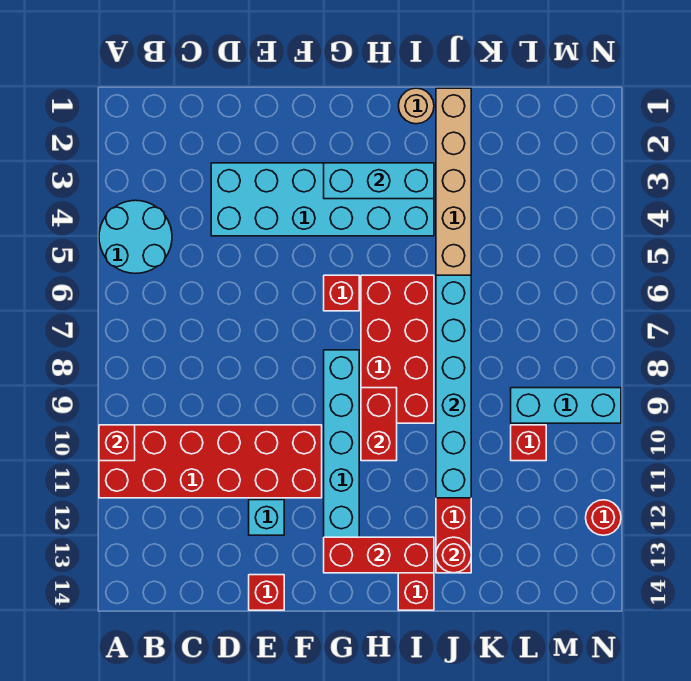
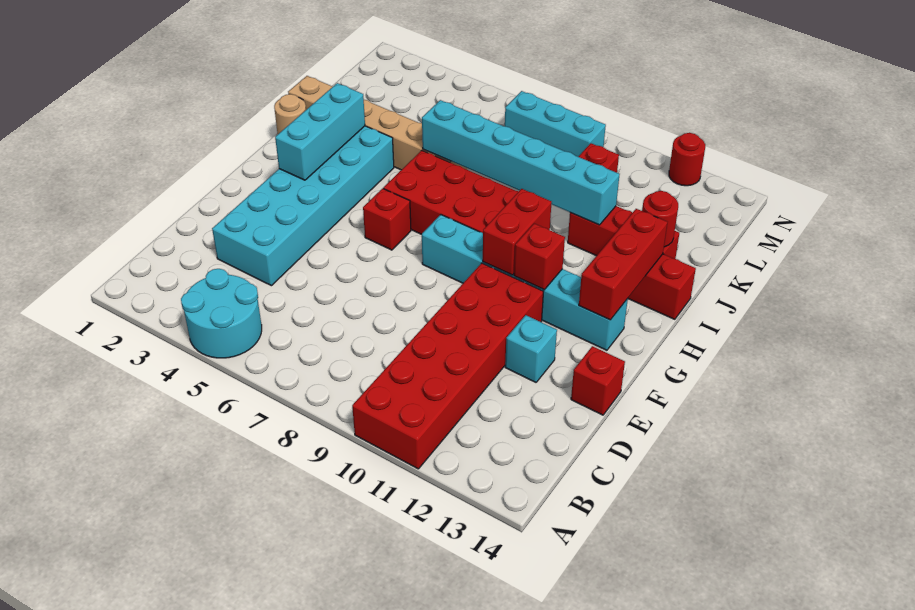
red brick A10 level 2 -> red brick G11 level 2
red brick H9:H10 level 2 -> red brick G10:H10 level 2
cyan brick L9:N9 level 1 -> cyan brick M7:M9 level 1

